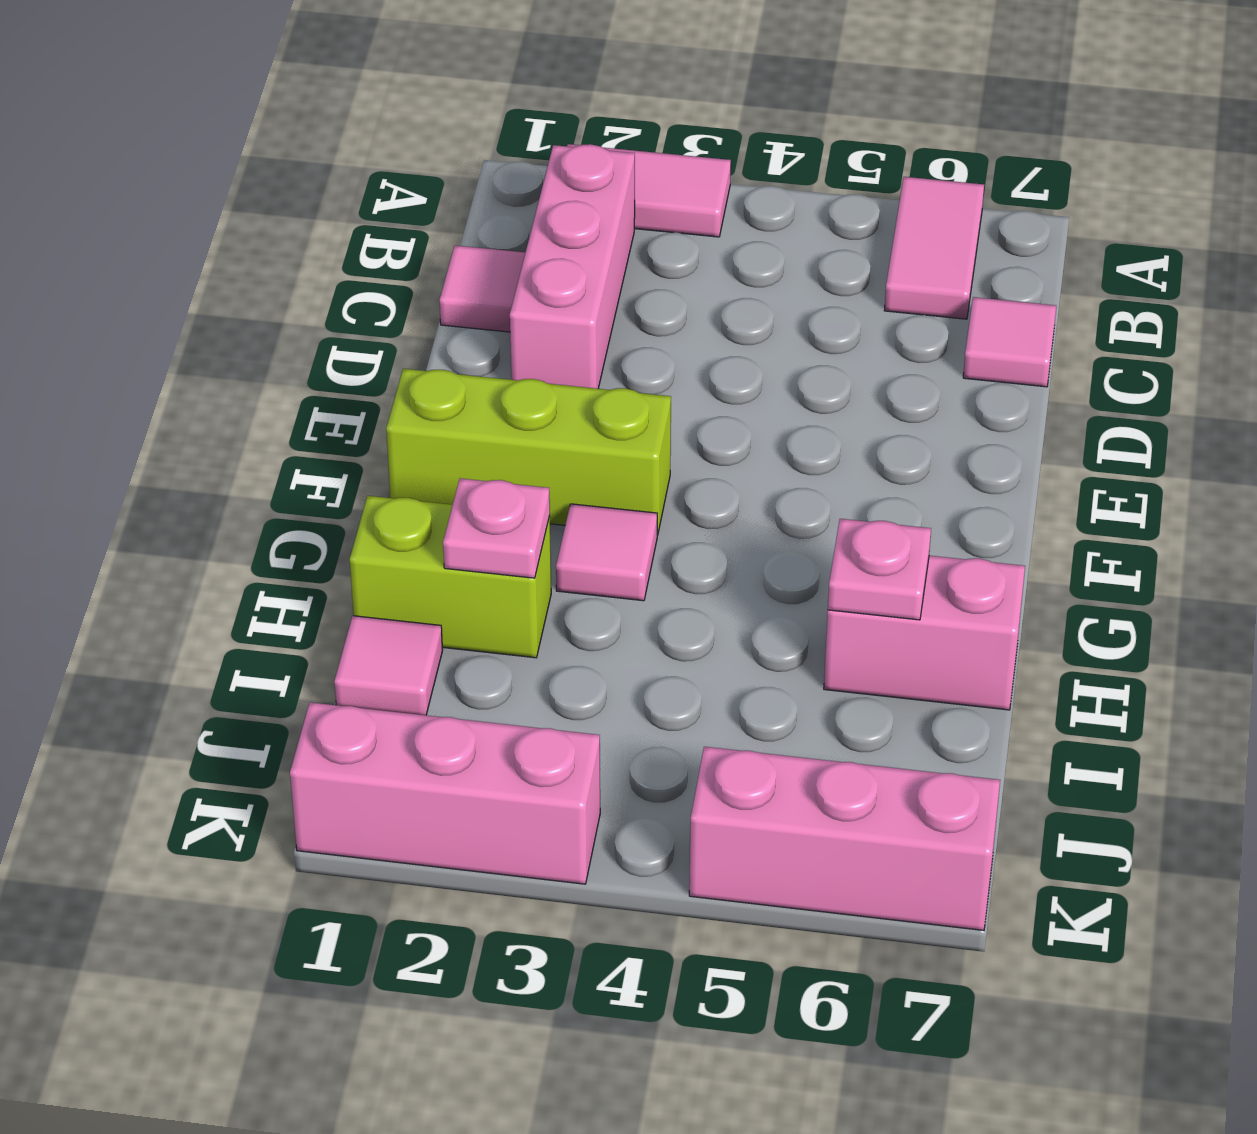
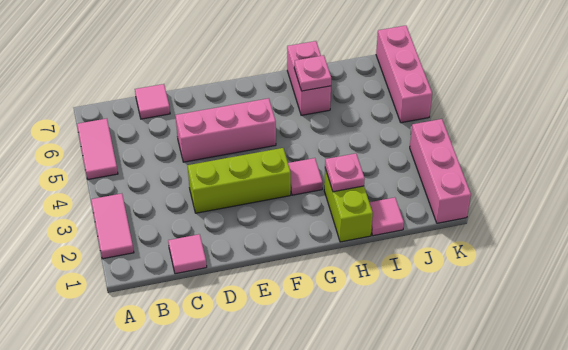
pink tile A6:B6 level 1 -> pink tile A5:A6 level 1
pink brick B2:D2 level 1 -> pink brick D5:F5 level 1
lime brick F1:F3 level 1 -> lime brick D3:F3 level 1

